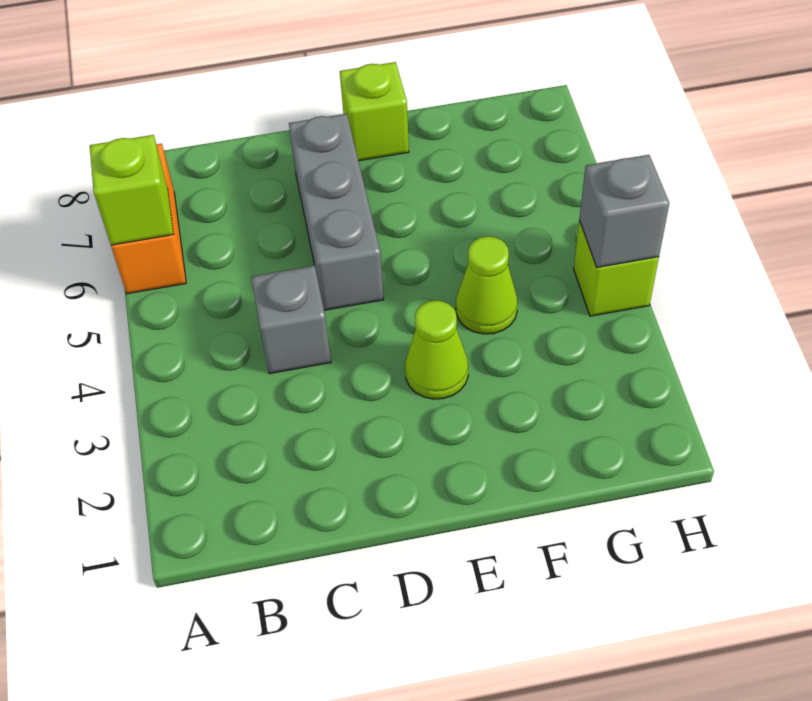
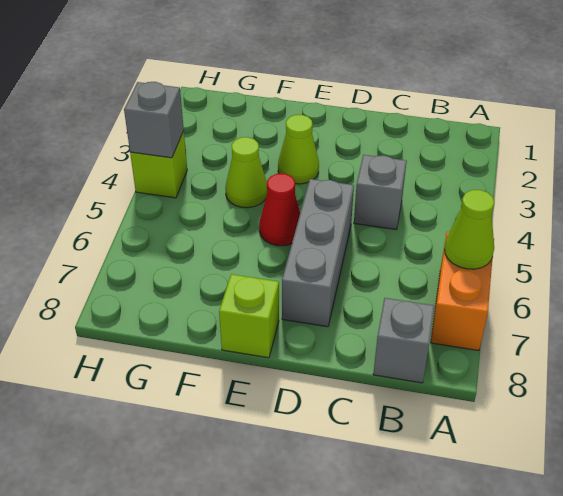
lime brick A6 level 2 -> lime cone A6 level 2
none -> grey brick B8 level 1
none -> red cone E5 level 1

